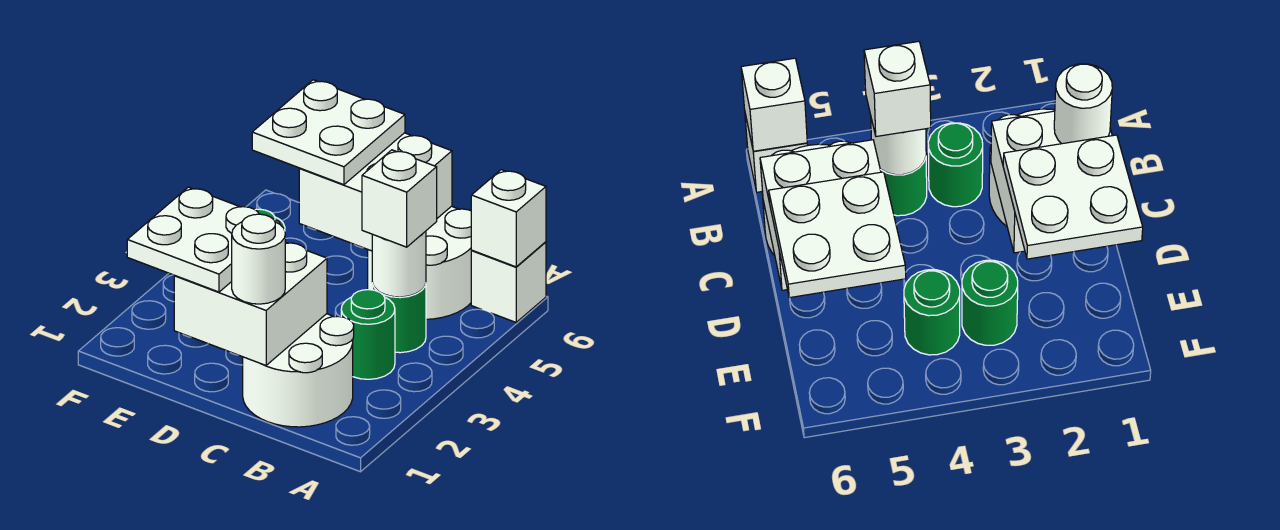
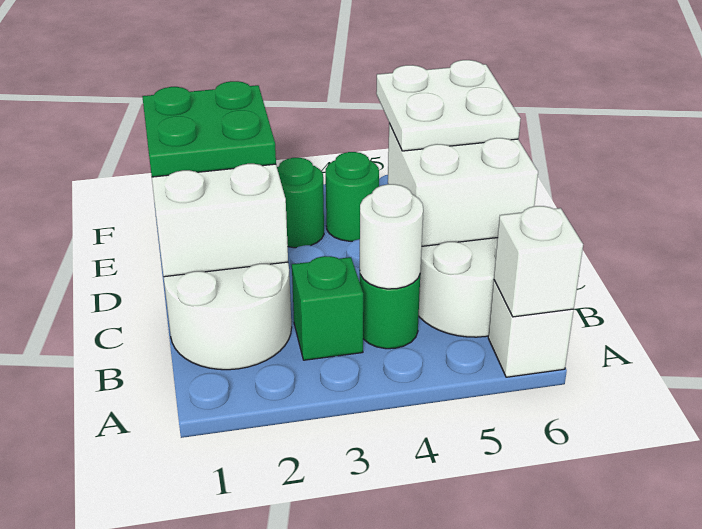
green round brick B3 level 1 -> green brick B3 level 1
white brick B4 level 3 -> none
white round brick C1 level 3 -> none
white plate D1:E2 level 3 -> green plate D1:E2 level 3

